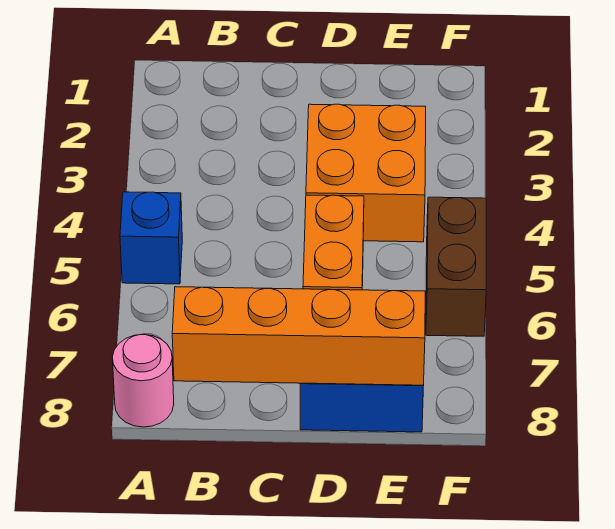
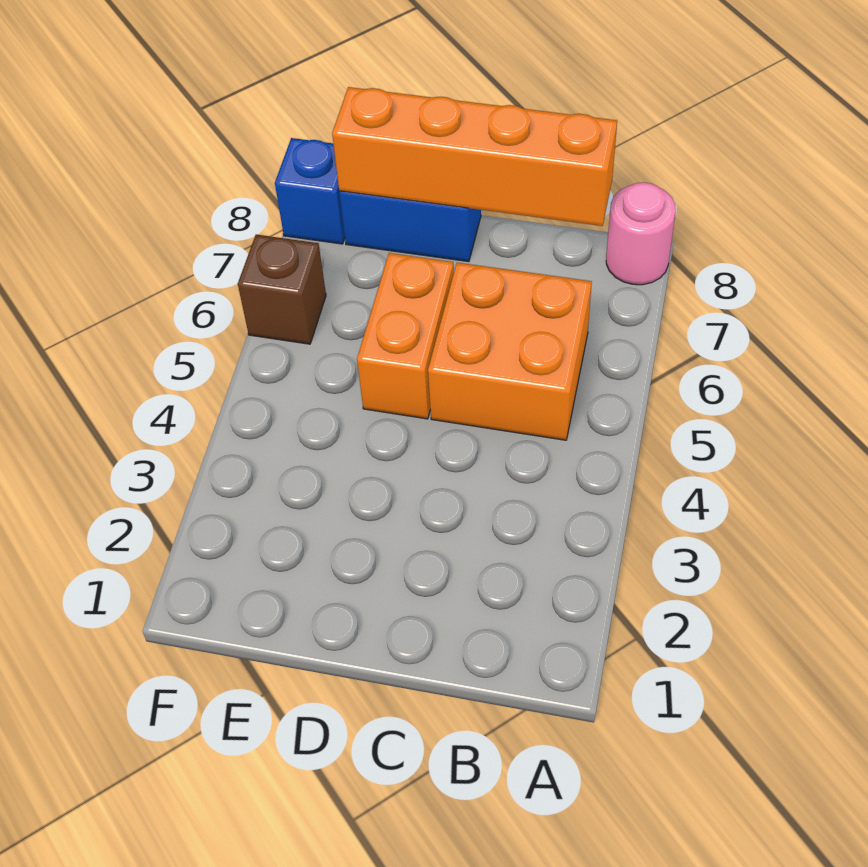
blue brick A5 level 1 -> blue brick F8 level 1
orange brick D3:E4 level 1 -> orange brick B5:C6 level 1
brown brick F5:F6 level 1 -> brown brick F6 level 1

